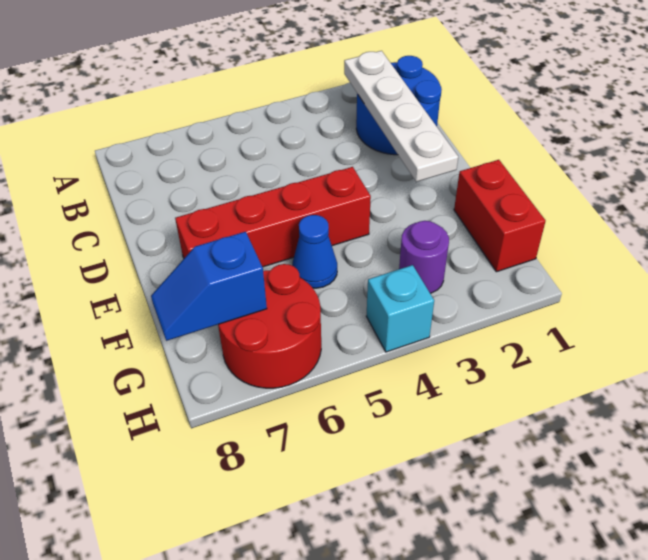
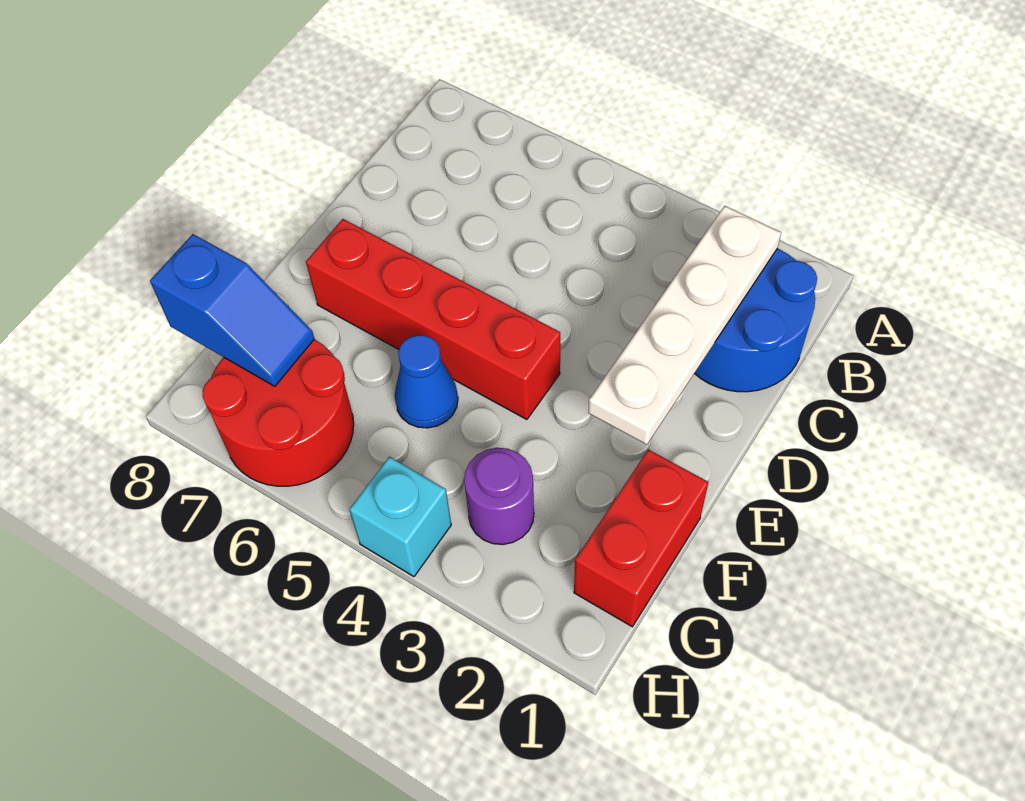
blue slope G7:G8 level 2 top 7 -> blue slope G7:G8 level 2 top 8

